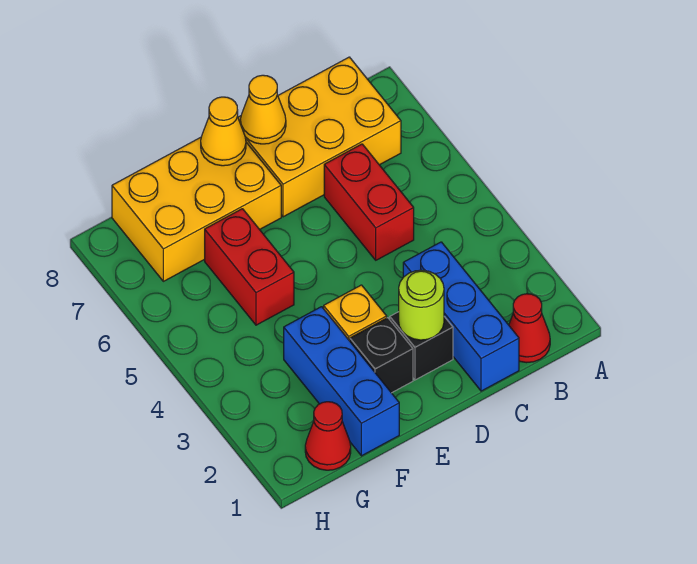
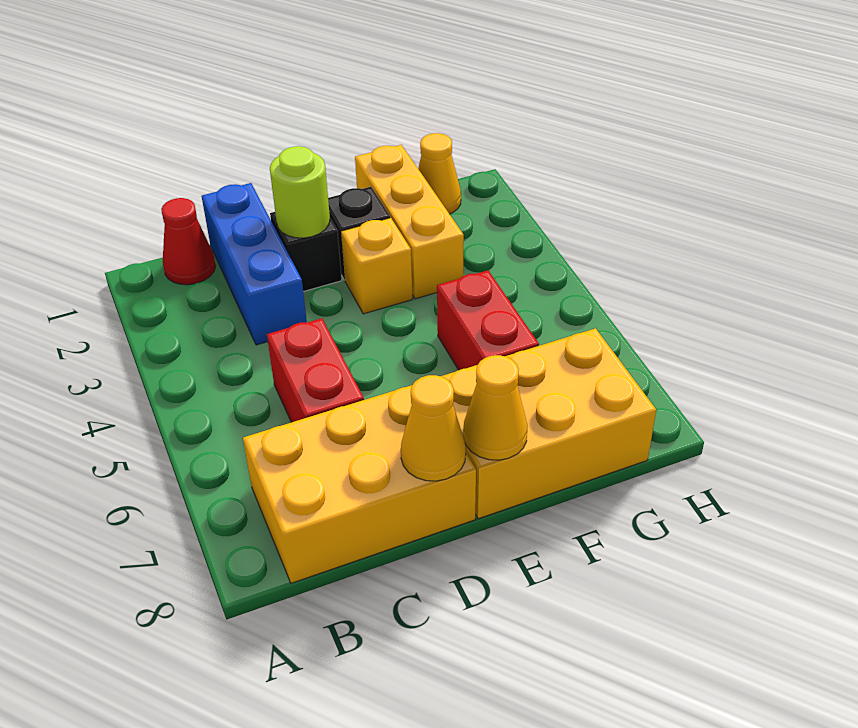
blue brick F1:F3 level 1 -> yellow brick F1:F3 level 1
red cone G1 level 1 -> yellow cone G1 level 1

